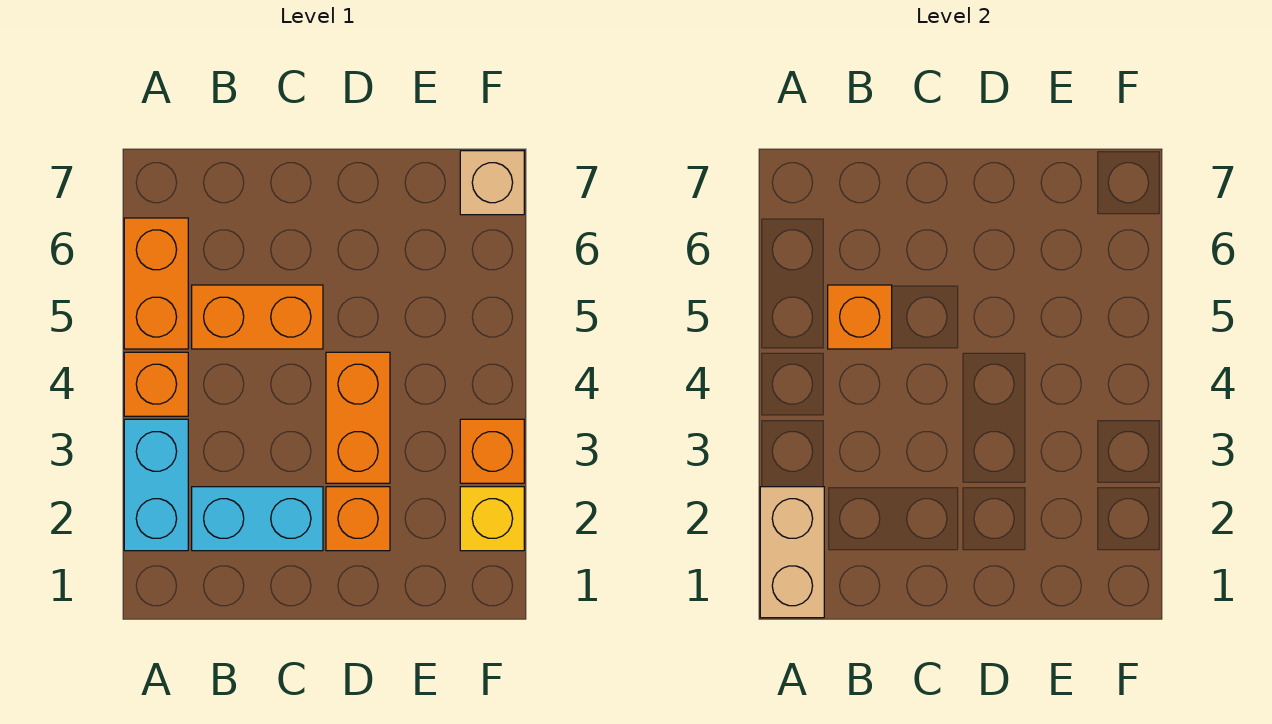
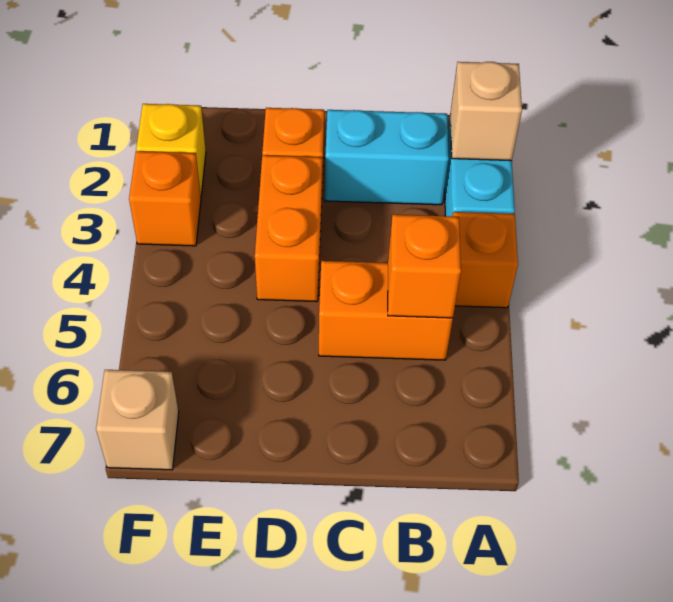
tan brick A1:A2 level 2 -> tan brick A2 level 2
orange brick A5:A6 level 1 -> none

